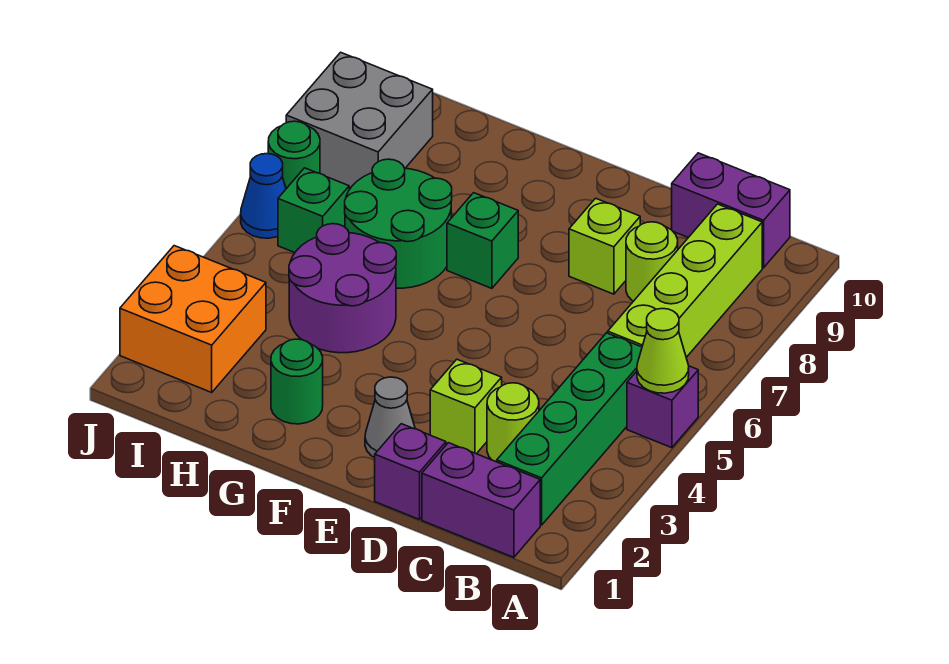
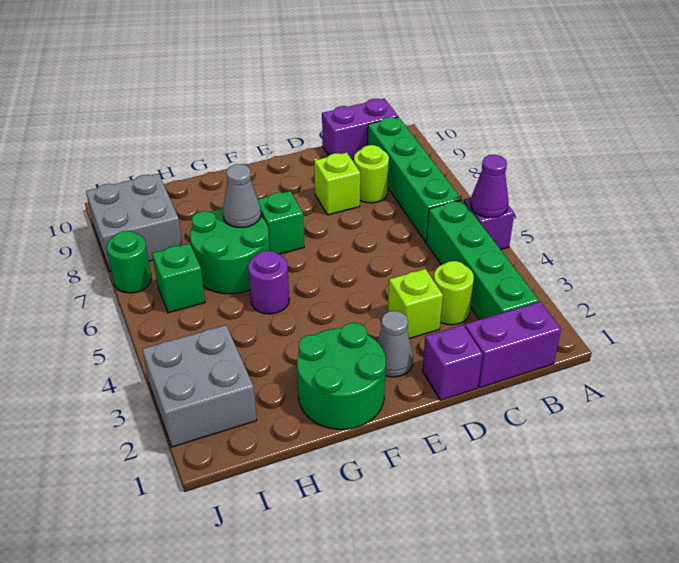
lime cone A5 level 2 -> purple cone A5 level 2
lime brick B6:B9 level 1 -> green brick B6:B9 level 1
green round brick G2 level 1 -> green round brick F1:G2 level 1
purple round brick G4:H5 level 1 -> purple round brick G5 level 1
none -> grey cone G7 level 2
orange brick I2:J3 level 1 -> grey brick I2:J3 level 1
blue cone J6 level 1 -> none

